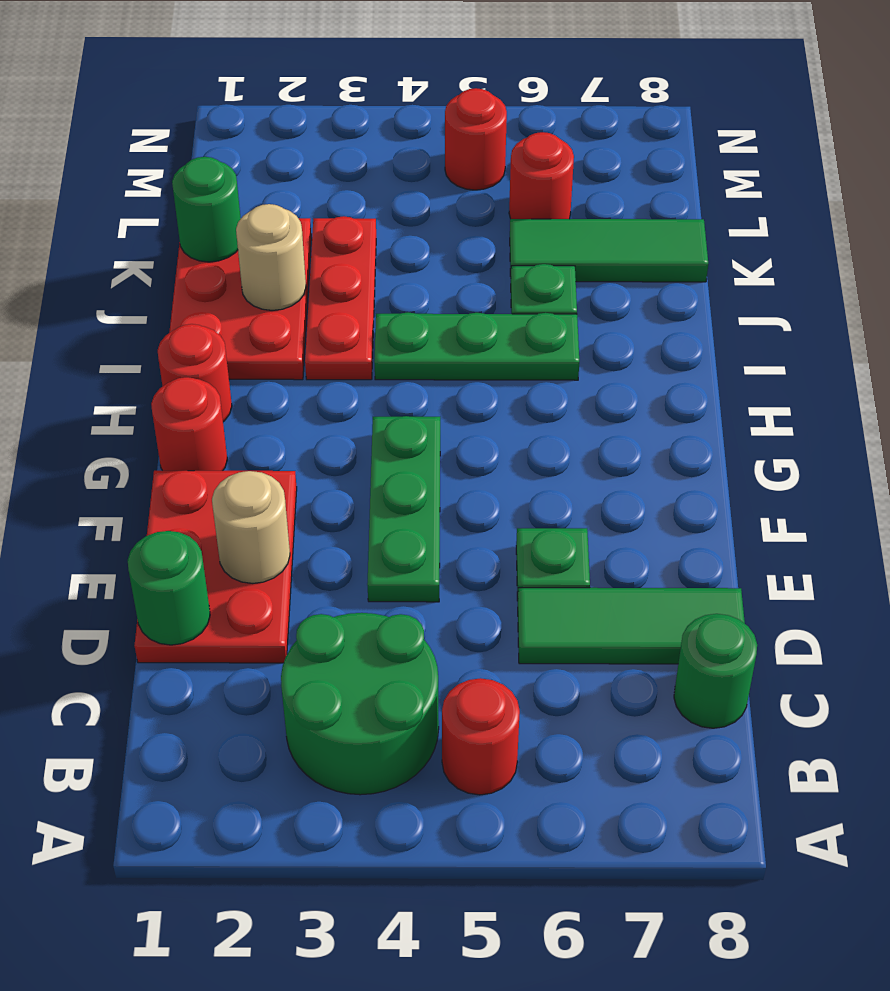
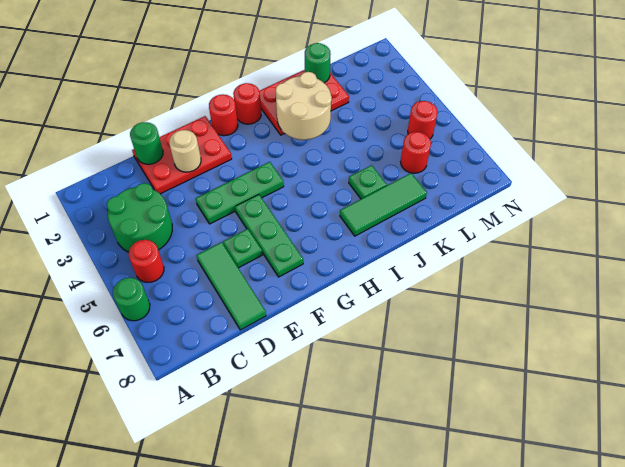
green round brick C8 level 1 -> green round brick A6 level 1
red plate I3:K3 level 1 -> none
green plate I4:I6 level 1 -> green plate F5:F7 level 1
tan round brick J2 level 2 -> tan round brick I2:J3 level 2
green tile K6:K8 level 1 -> green tile I7:K7 level 1

